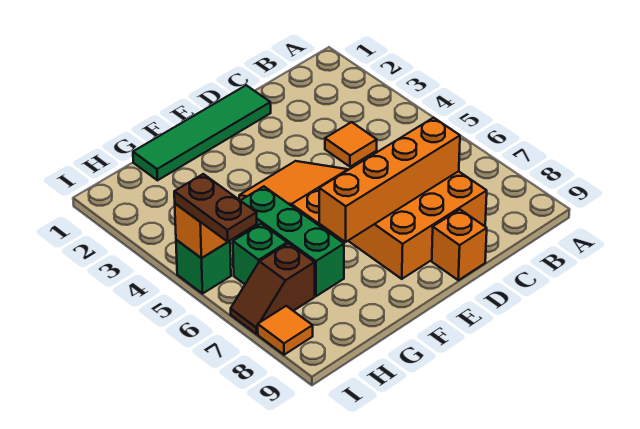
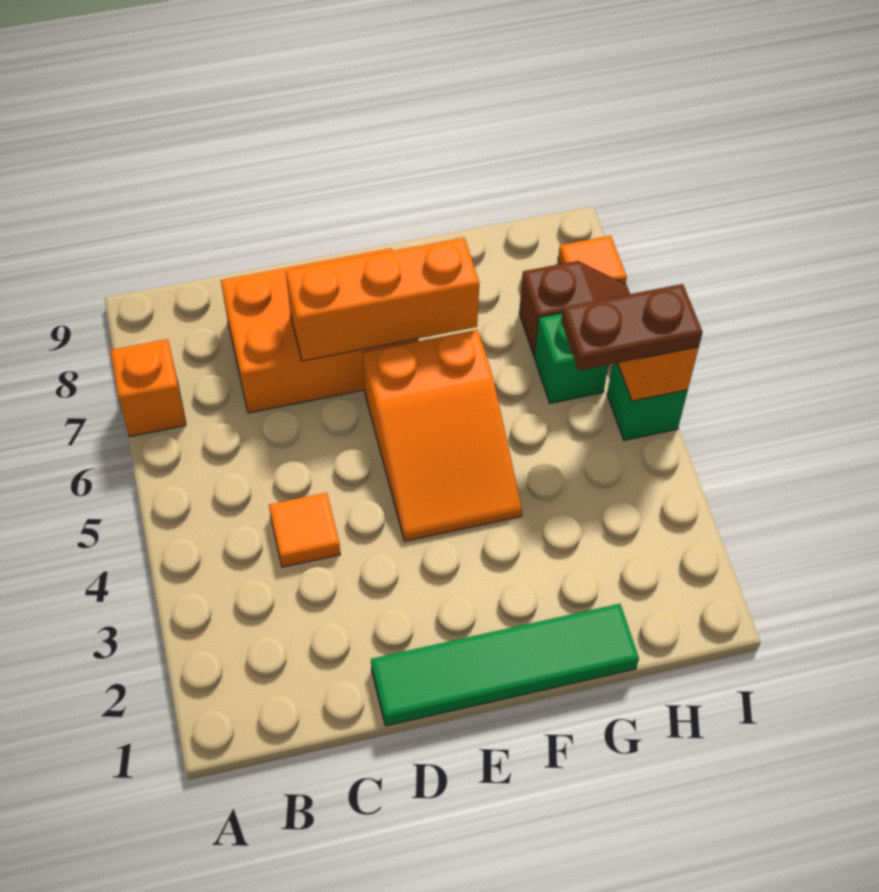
orange brick C7:F7 level 2 -> orange brick D7:F7 level 2
orange brick D9 level 1 -> orange brick A7 level 1
green brick G5:G7 level 1 -> none
brown plate I5:I6 level 3 -> brown plate H5:I5 level 3

